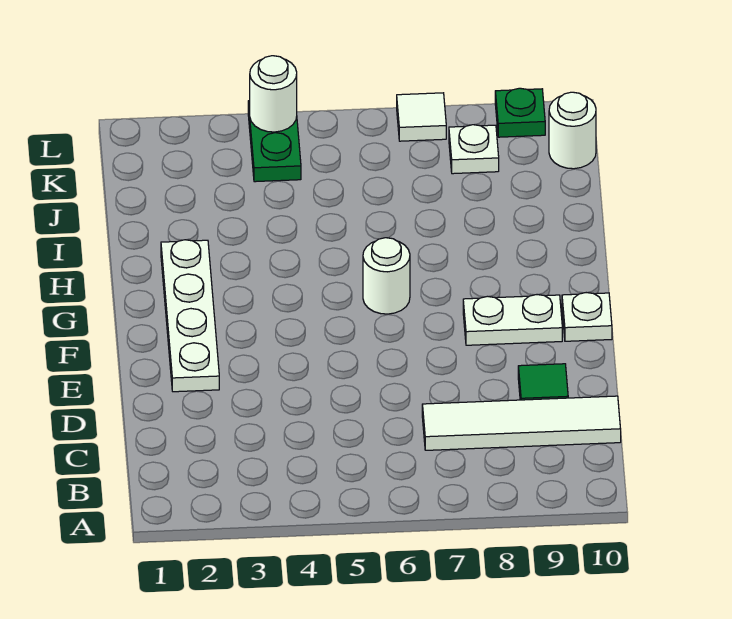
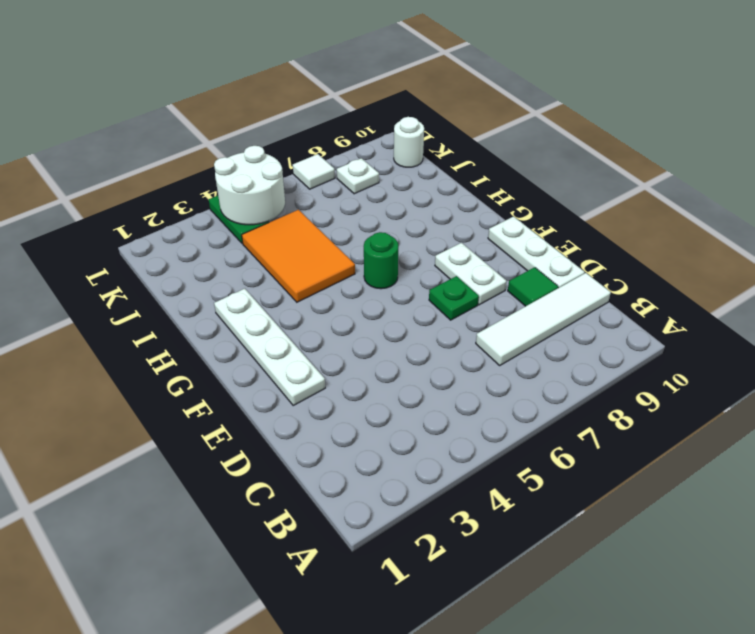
white plate F8:F9 level 1 -> white plate E8:F8 level 1
white plate F10 level 1 -> white plate D10:F10 level 1
white round brick G6 level 1 -> green round brick G6 level 1
none -> orange tile H4:J5 level 1
white round brick L4 level 2 -> white round brick K4:L5 level 2
green plate L9 level 1 -> green plate E7 level 1

